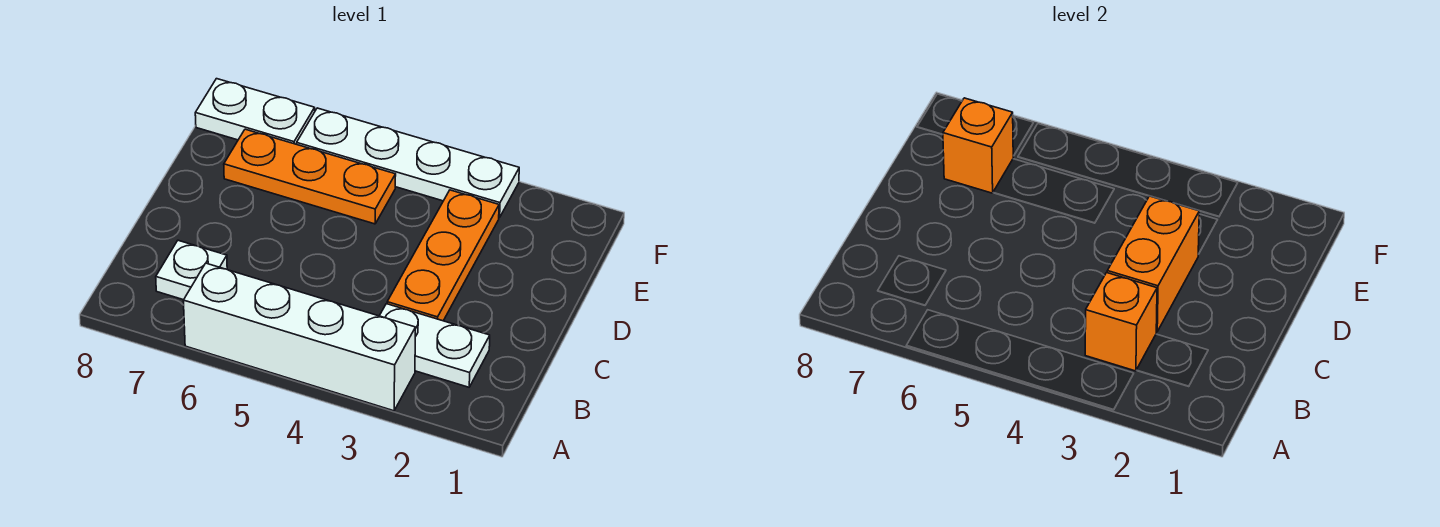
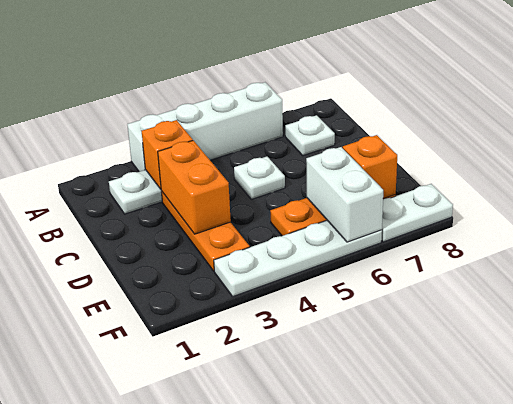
none -> white plate C5 level 1
none -> white brick E6:F6 level 2

